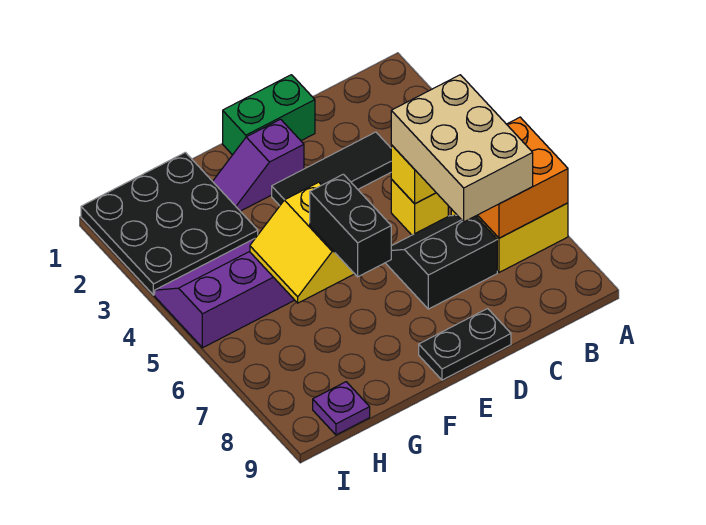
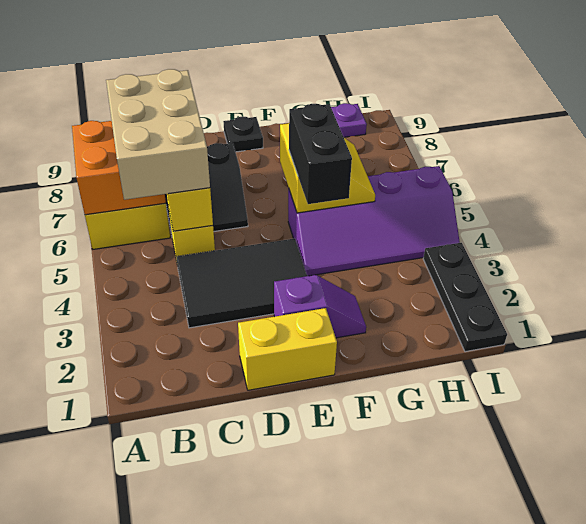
black tile C3:E3 level 1 -> black tile C3:E4 level 1
green brick D1:E1 level 1 -> yellow brick D1:E1 level 1
black plate D9:E9 level 1 -> black plate E9 level 1
black brick F6:F7 level 3 -> black brick F4:F5 level 3
black plate G1:I3 level 1 -> black plate I1:I3 level 1

